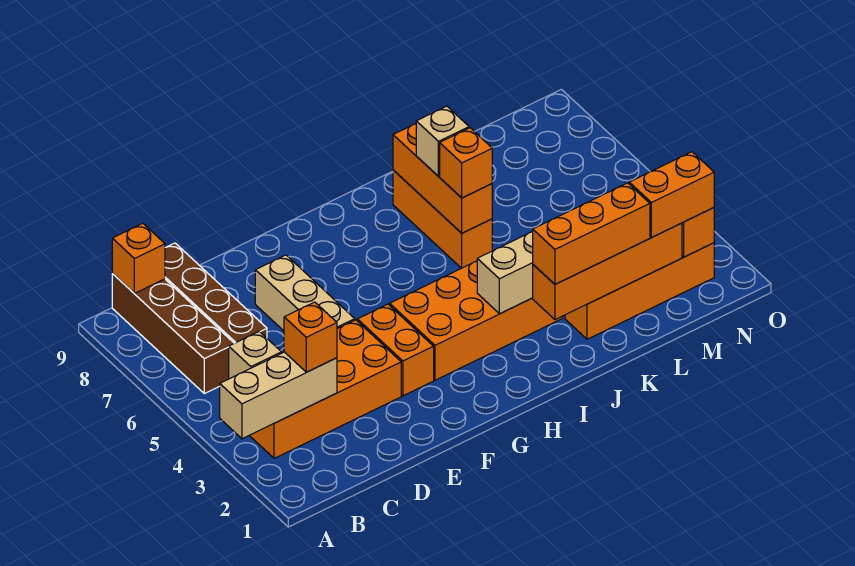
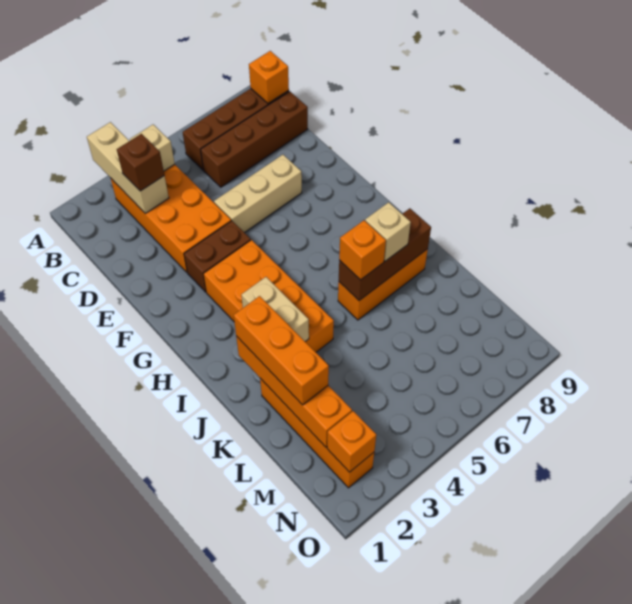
orange brick C3 level 3 -> brown brick C3 level 3
orange brick F3:F4 level 1 -> brown brick F3:F4 level 1
orange brick J6:J8 level 2 -> brown brick J6:J8 level 2
orange brick M2:N2 level 3 -> none

